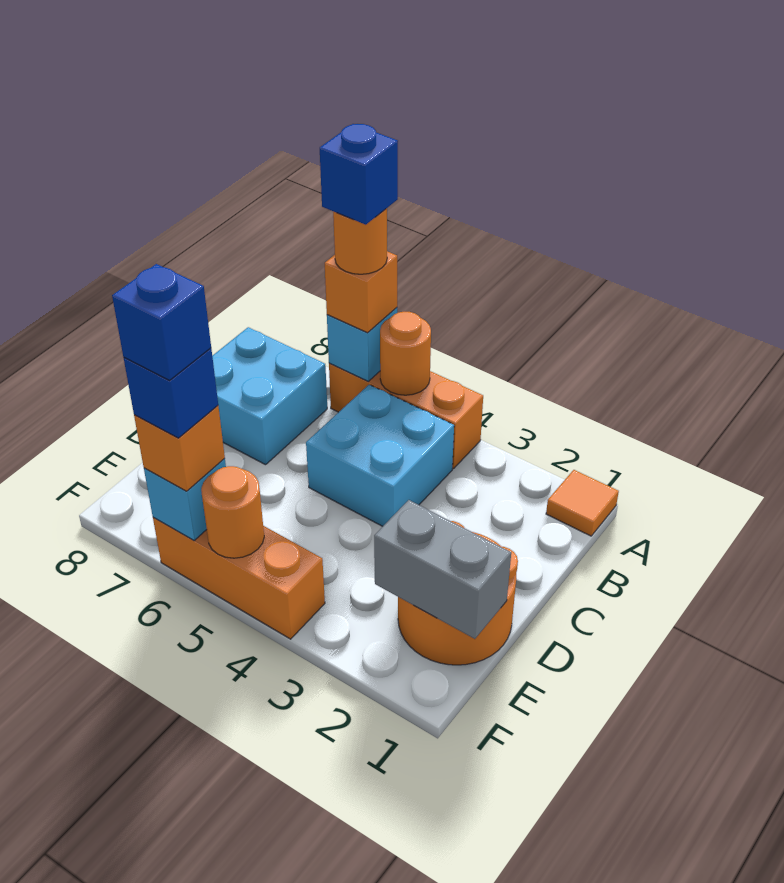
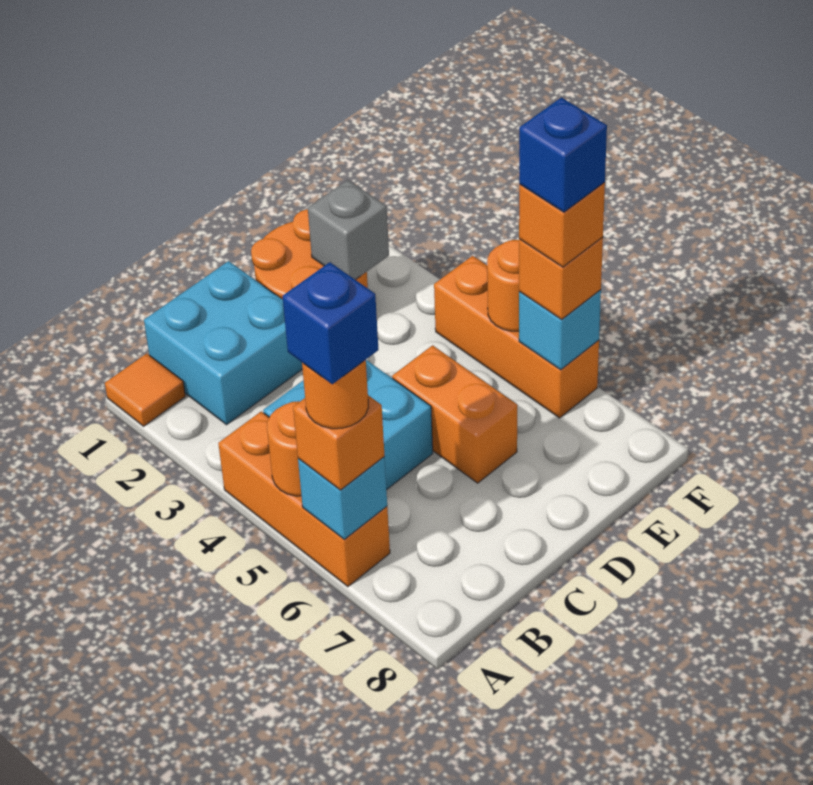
cyan brick B7:C8 level 1 -> cyan brick B1:C2 level 1
none -> orange brick D5:D6 level 1
grey brick E1:E2 level 2 -> grey brick E2 level 2
blue brick F6 level 4 -> orange brick F6 level 4

